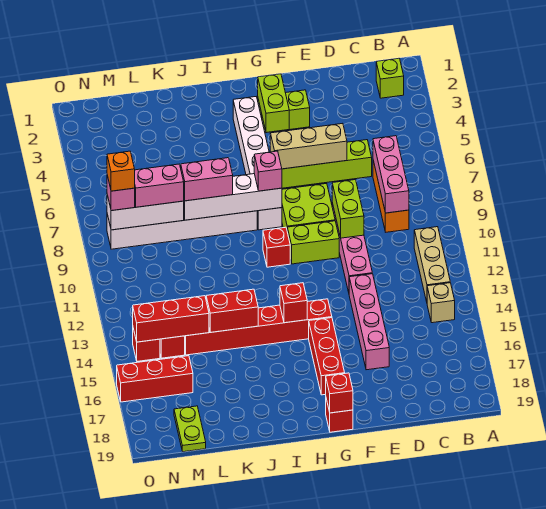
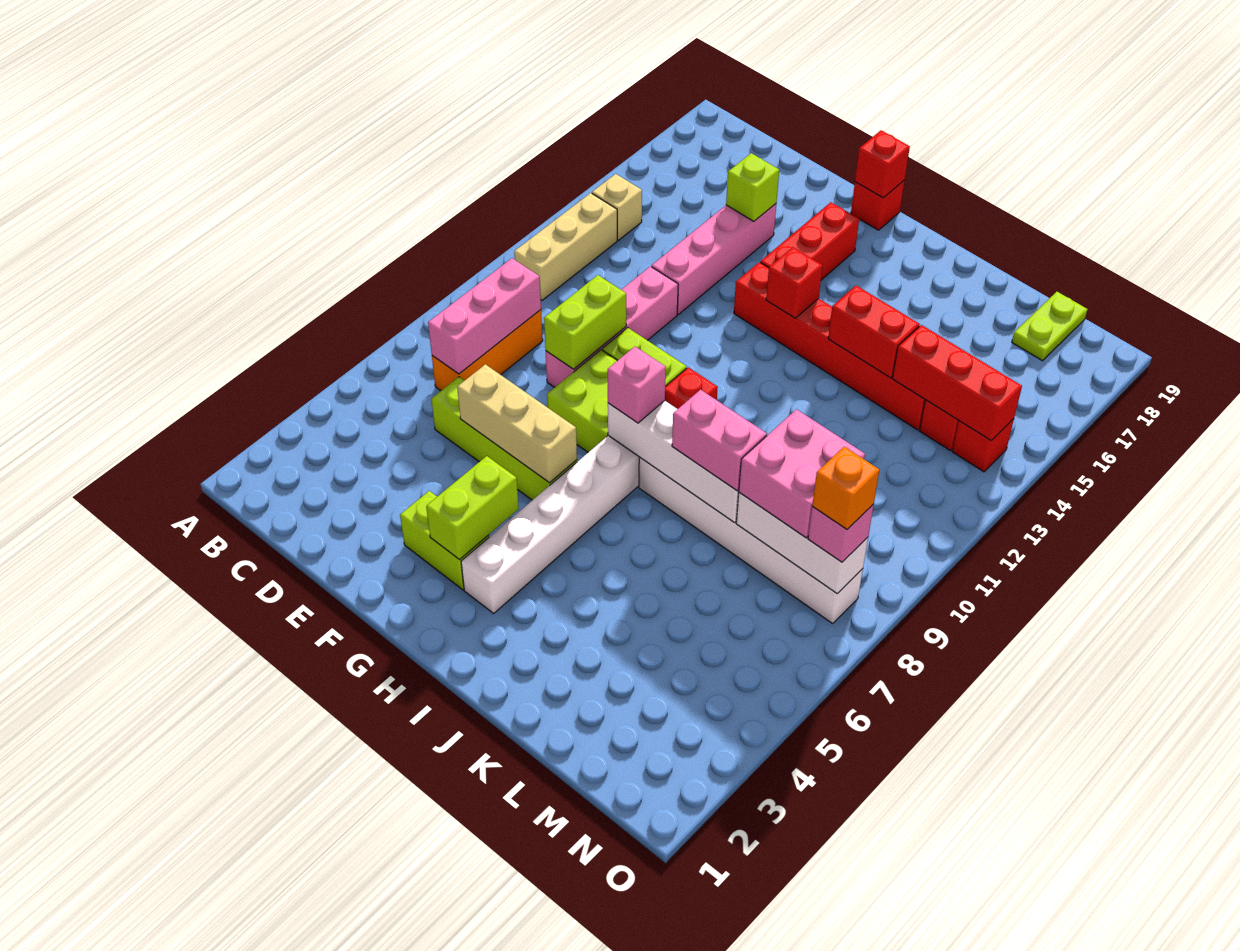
lime brick B2 level 1 -> lime brick E16 level 2
pink brick L8:M8 level 3 -> pink brick L8:M9 level 3
red brick M16:O16 level 1 -> none

